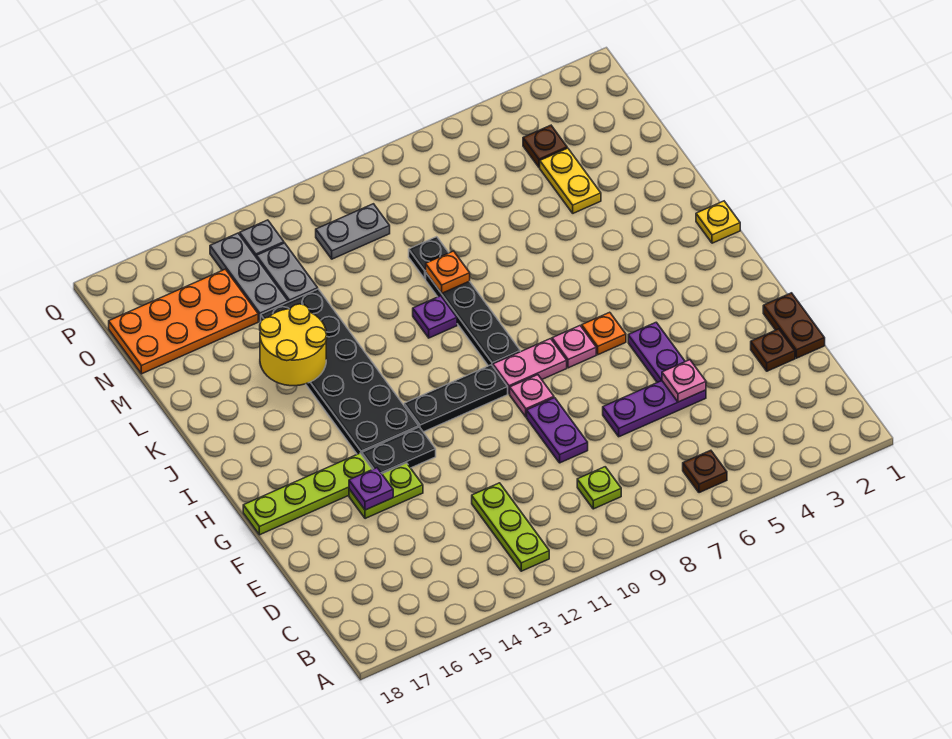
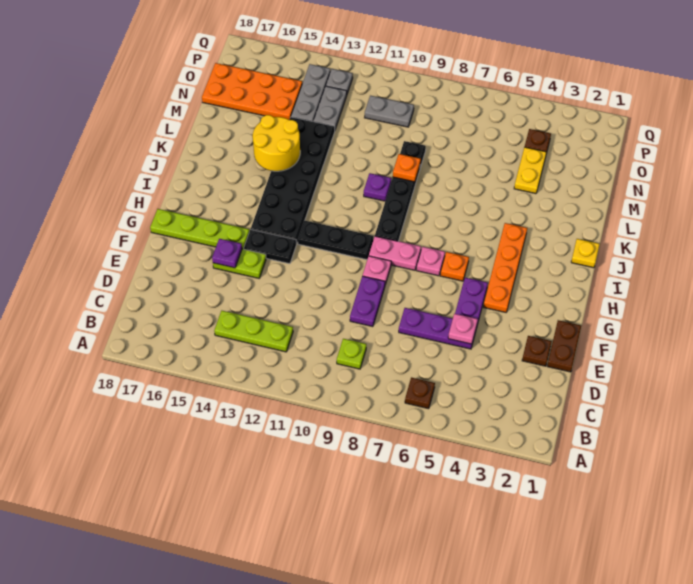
lime plate B12:D12 level 1 -> lime plate C12:C14 level 1
none -> orange plate G4:J4 level 1

